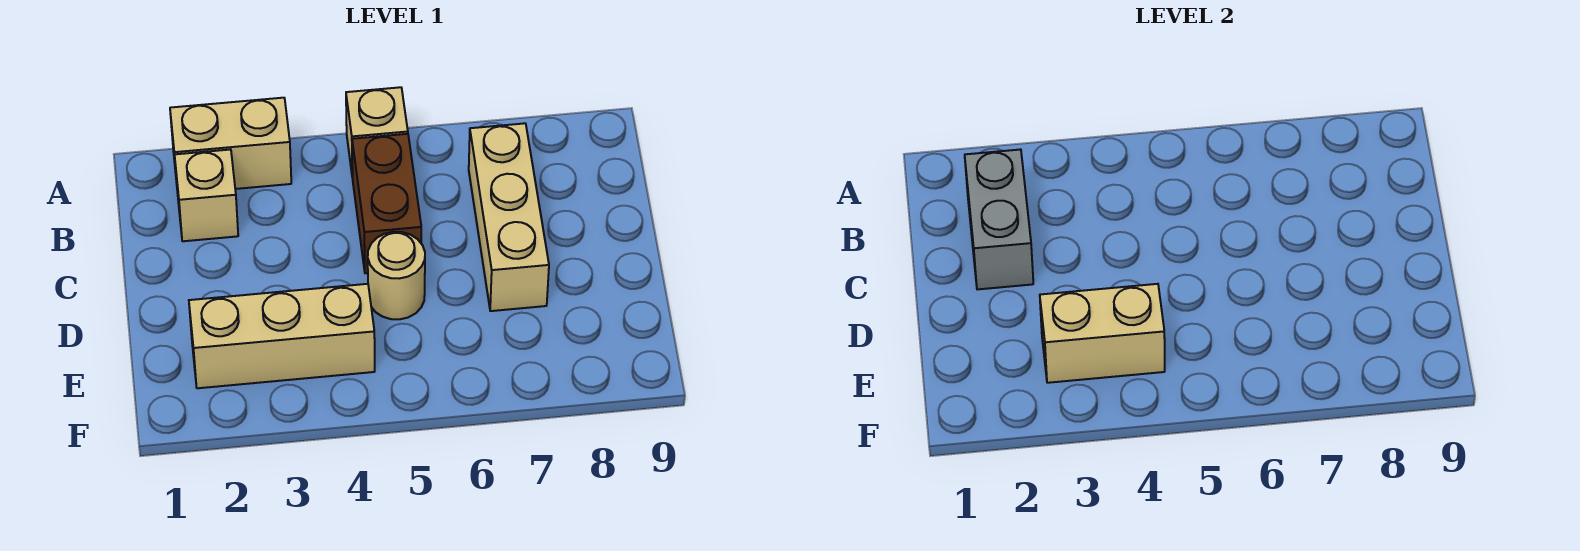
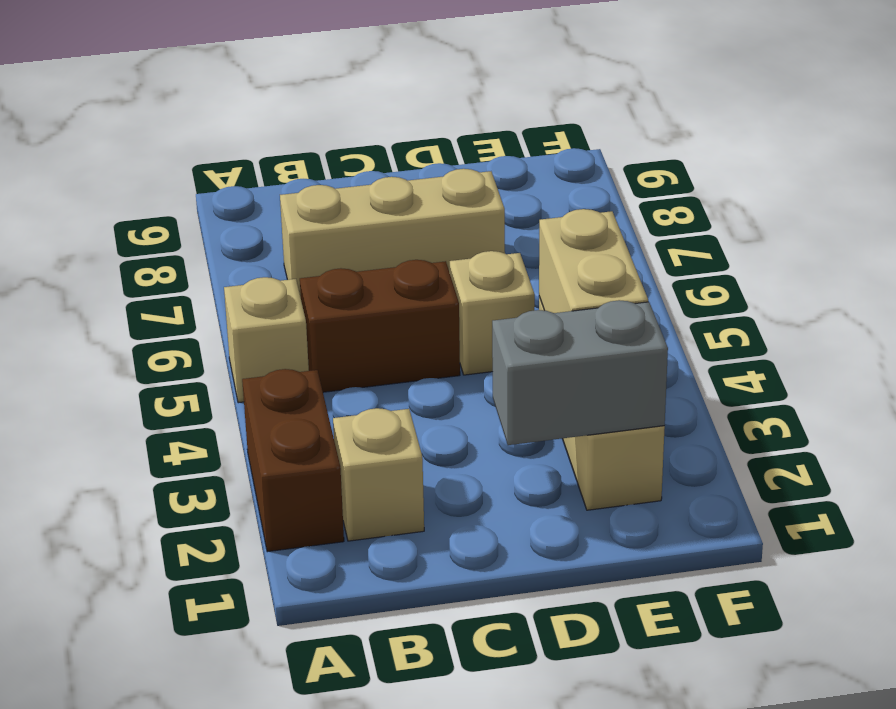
tan brick A2:A3 level 1 -> brown brick A2:A3 level 1
grey brick B2:C2 level 2 -> grey brick D2:E2 level 2
tan round brick D5 level 1 -> tan brick D5 level 1

